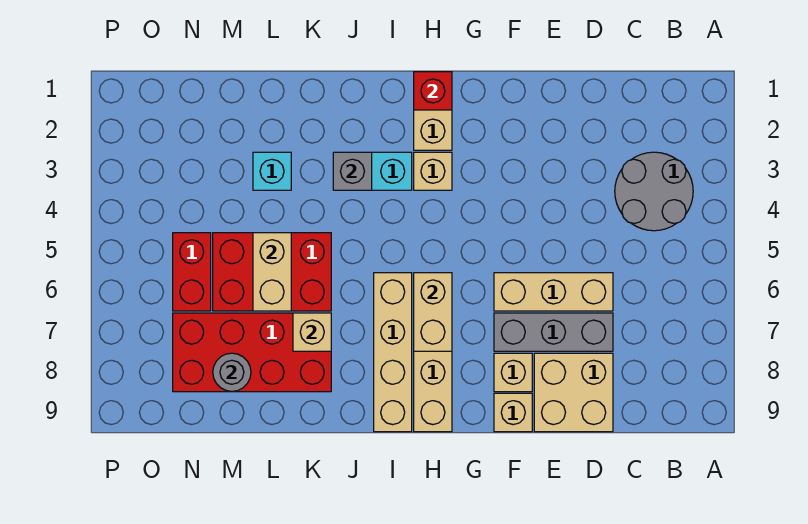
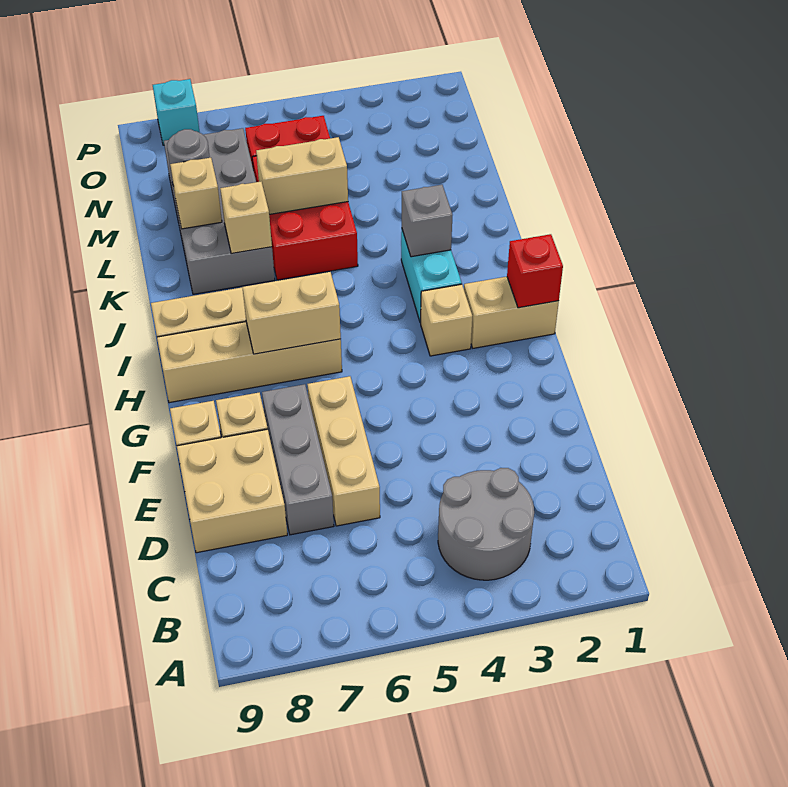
red brick K7:N8 level 1 -> grey brick K7:N8 level 1
cyan brick L3 level 1 -> cyan brick P8 level 1
none -> tan brick L8 level 2

